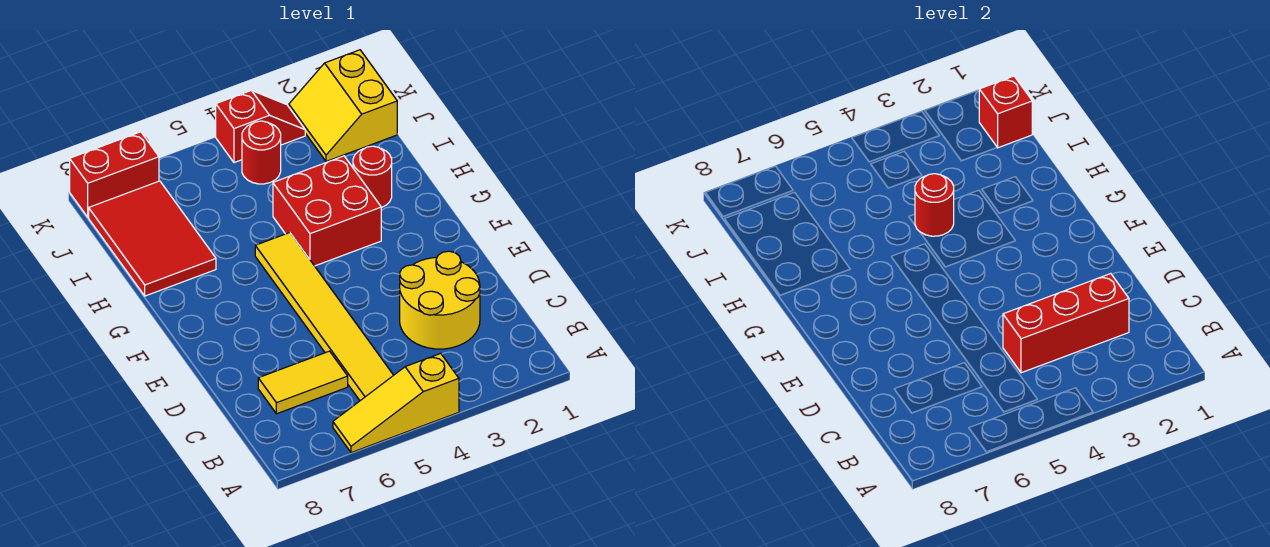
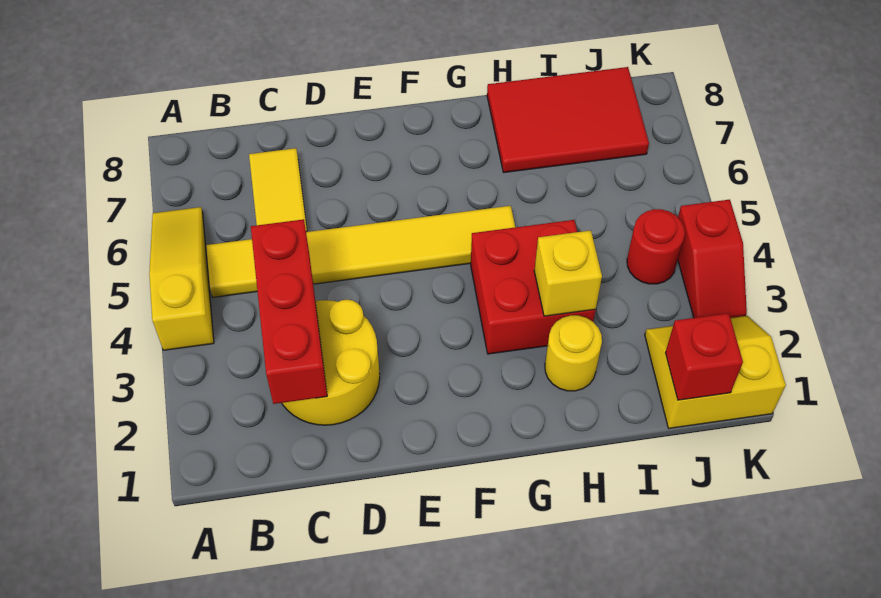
red round brick H2 level 1 -> yellow round brick H2 level 1
none -> yellow brick H3 level 2
red round brick H4 level 2 -> none
red brick K7:K8 level 1 -> none

